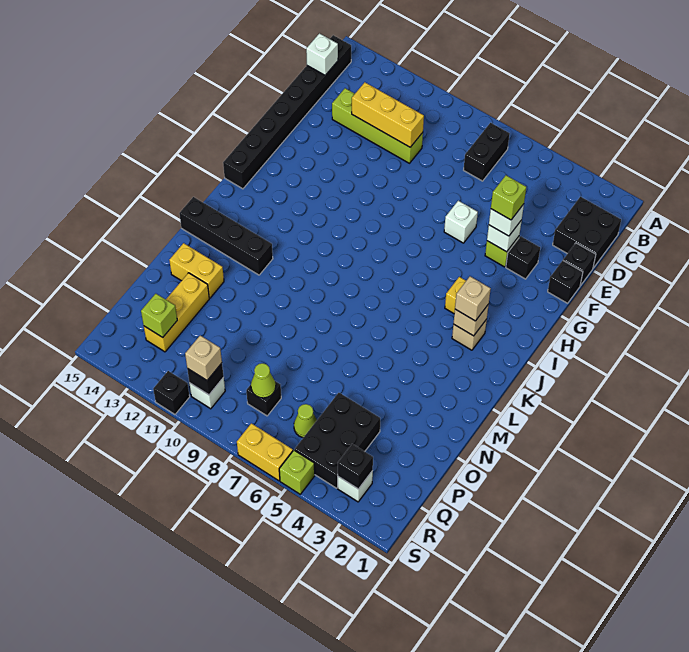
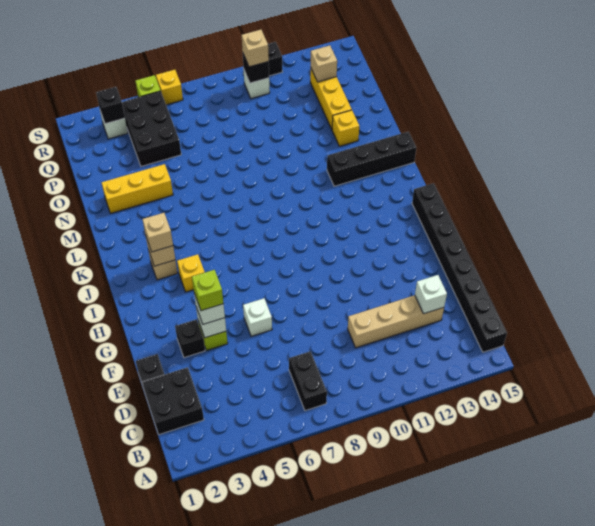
white brick C15 level 2 -> white brick D13 level 2
lime brick D10:D13 level 1 -> tan brick D10:D13 level 1
yellow brick D10:D12 level 2 -> yellow brick N2:N4 level 1
black brick F1 level 1 -> none
yellow brick N13:N14 level 1 -> yellow brick N13 level 1
lime cone Q6 level 1 -> none
black brick Q8 level 1 -> none
lime cone Q8 level 2 -> none
lime brick Q13 level 2 -> tan brick Q13 level 2
yellow brick S6:S7 level 1 -> yellow brick S6 level 1

